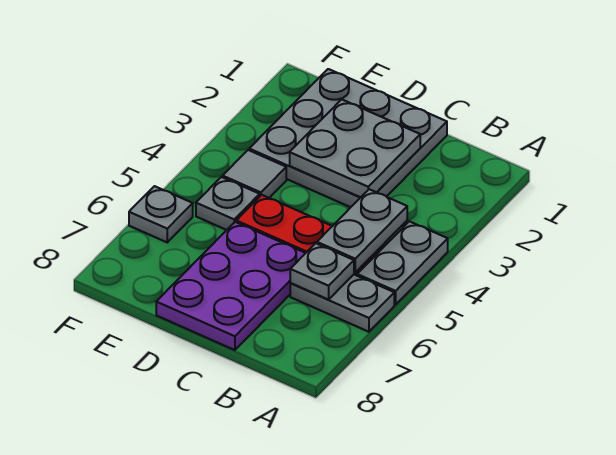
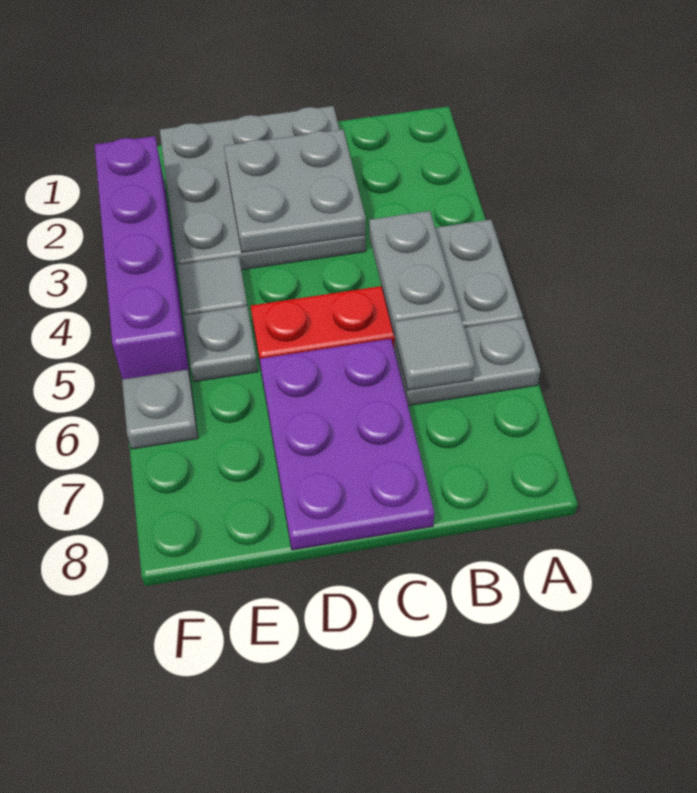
grey plate B6 level 2 -> grey tile B6 level 2
none -> purple brick F2:F5 level 1

